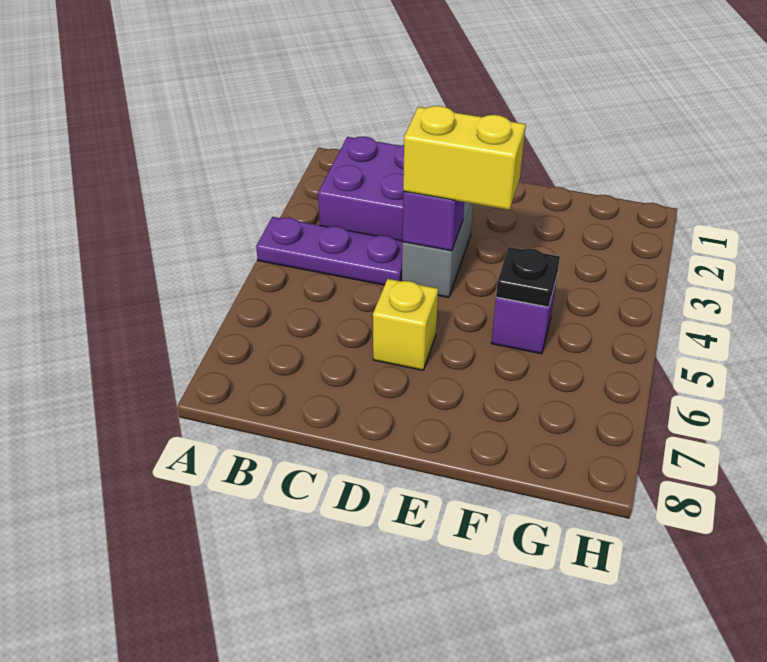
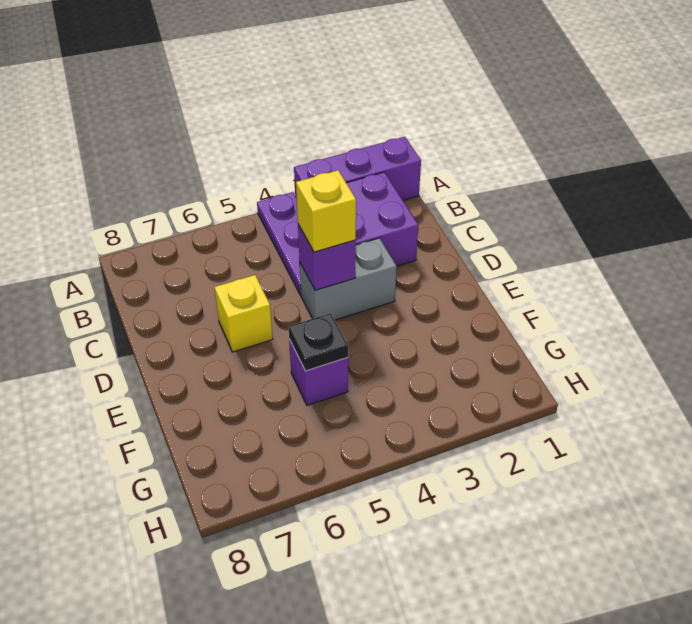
none -> purple brick A1:A3 level 1
yellow brick D4:E4 level 3 -> yellow brick D4 level 3

